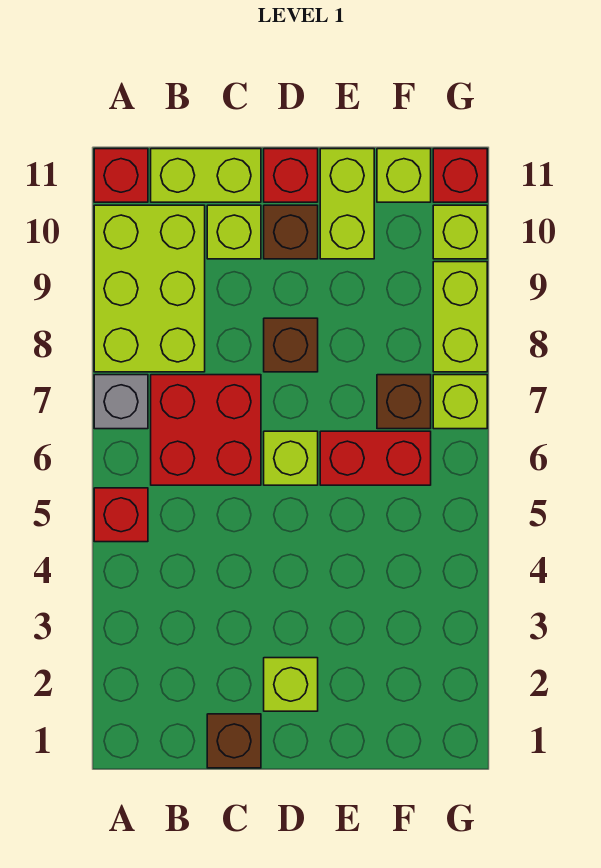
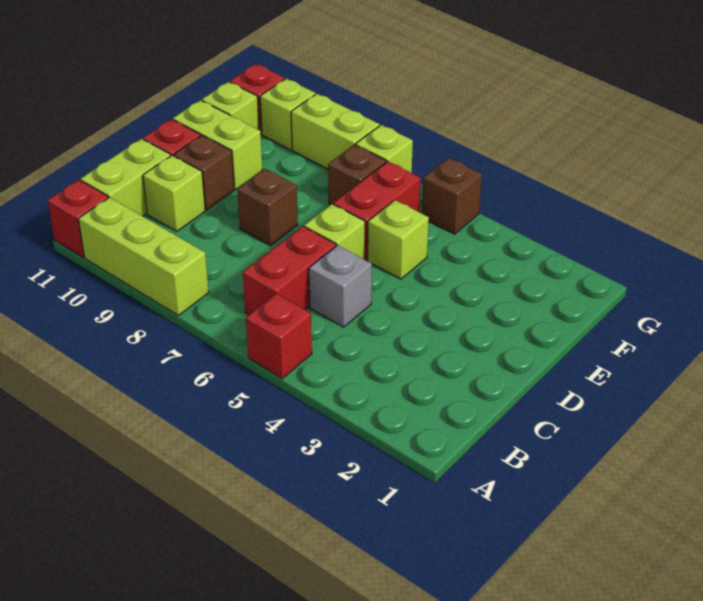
grey brick A7 level 1 -> grey brick C5 level 1
lime brick A8:B10 level 1 -> lime brick A8:A10 level 1
red brick B6:C7 level 1 -> red brick B6:C6 level 1
brown brick C1 level 1 -> brown brick G5 level 1
lime brick D2 level 1 -> lime brick E5 level 1

